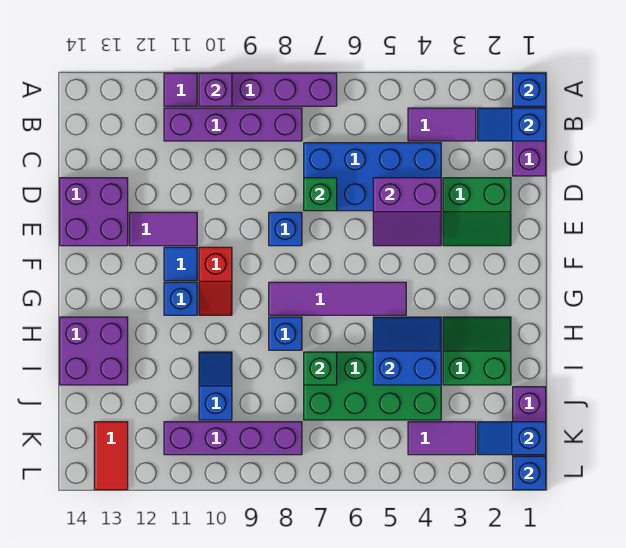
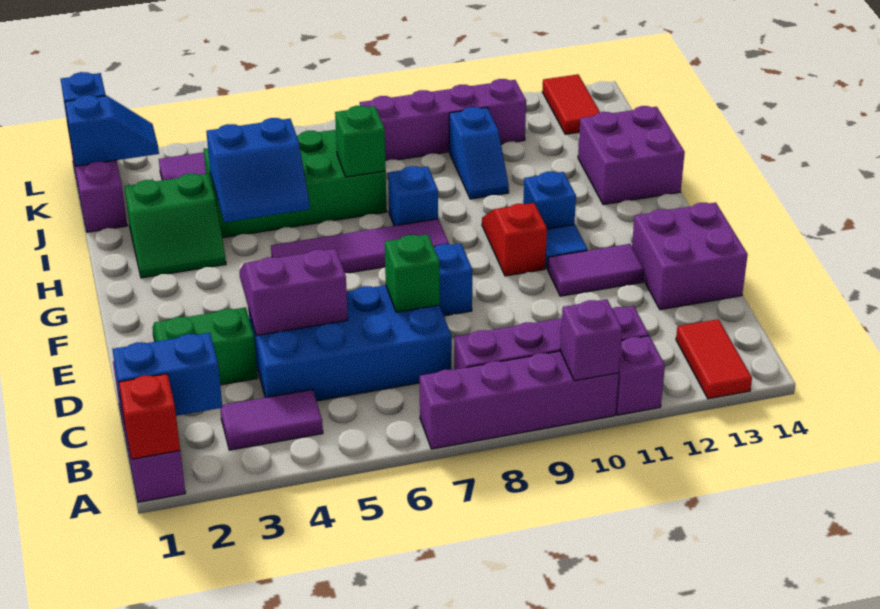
blue brick A1 level 2 -> red brick A1 level 2
purple tile A11 level 1 -> purple brick A11 level 1
none -> red tile A13:B13 level 1
blue slope B1:B2 level 2 top 1 -> blue brick B1:B2 level 2

